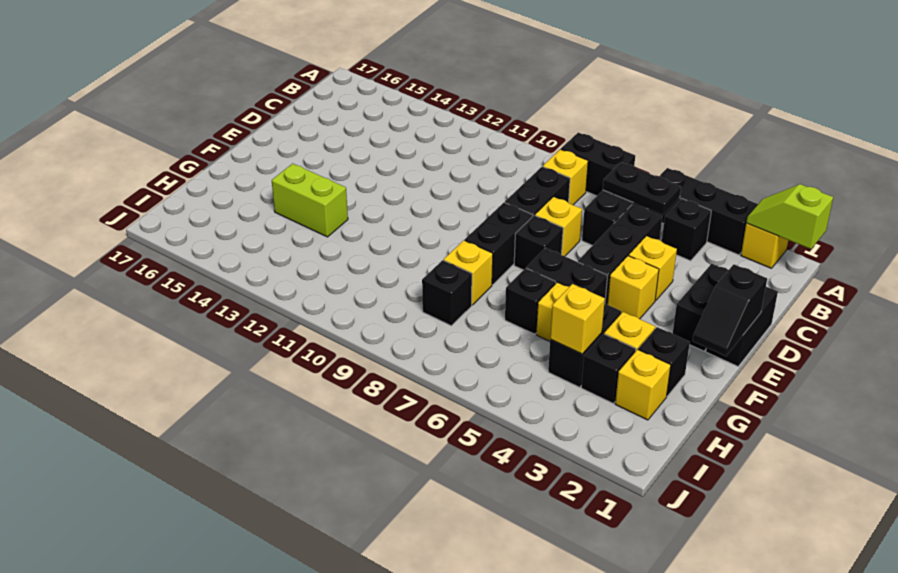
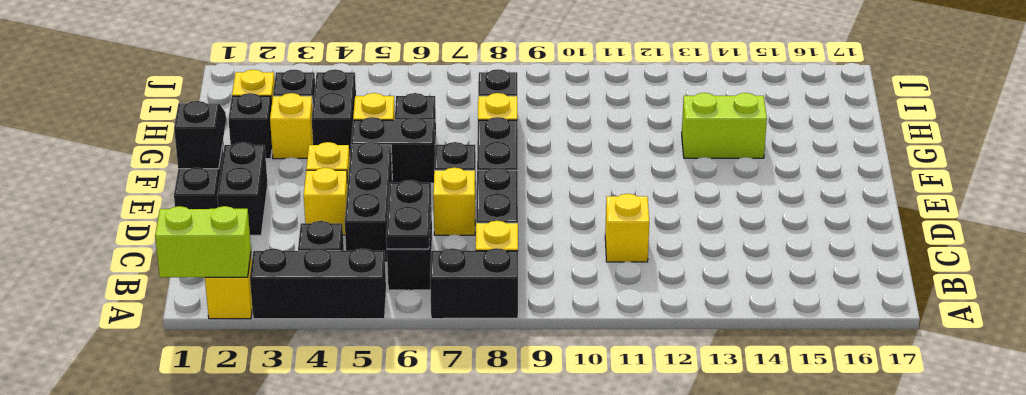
lime slope A1:A2 level 2 top 1 -> lime brick A1:A2 level 2
black plate B5:B6 level 2 -> black plate B6:C6 level 2
yellow brick H4 level 2 -> yellow brick C11 level 1

